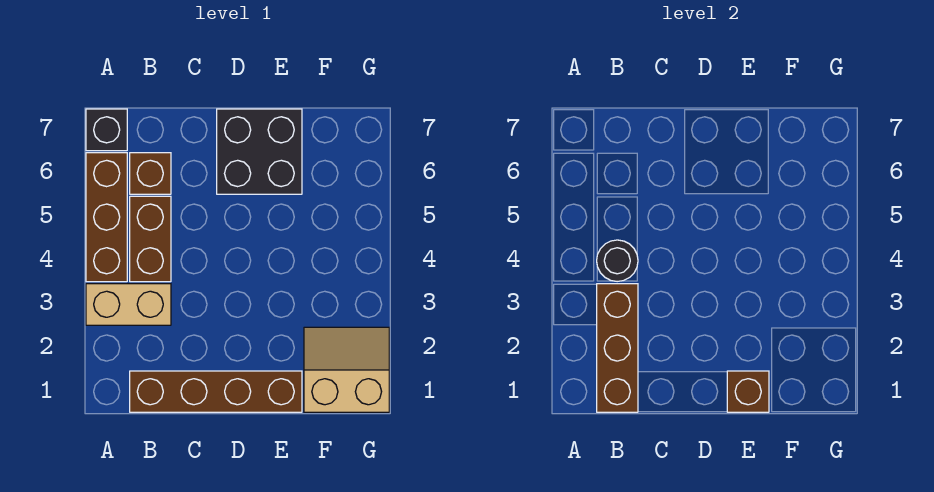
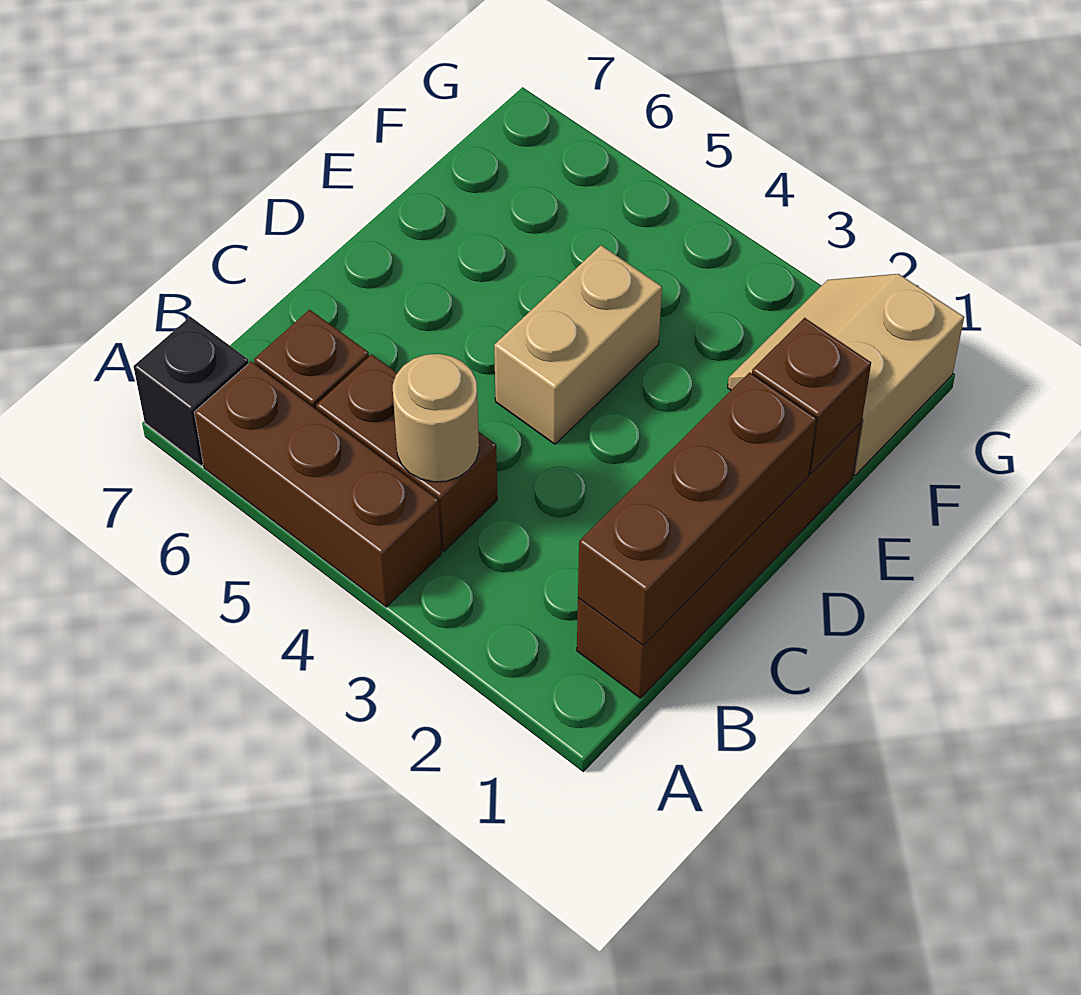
tan brick A3:B3 level 1 -> tan brick D4:E4 level 1
brown brick B1:B3 level 2 -> brown brick B1:D1 level 2
black round brick B4 level 2 -> tan round brick B4 level 2
black brick D6:E7 level 1 -> none

